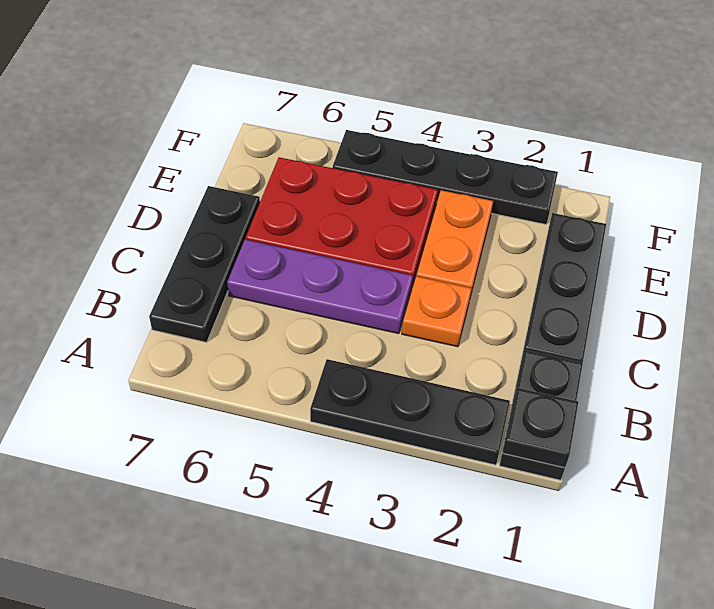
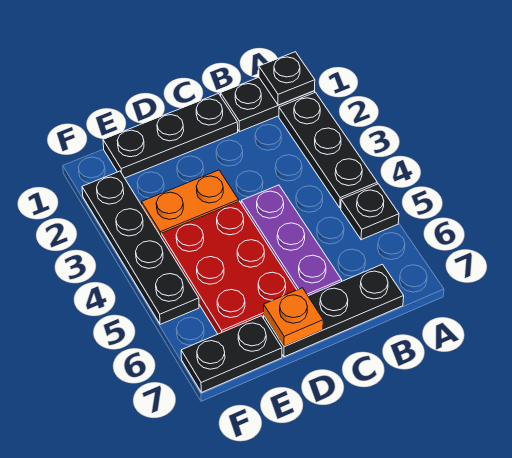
none -> black plate A5 level 1
orange plate C3 level 1 -> orange plate D7 level 2
none -> black plate E7:F7 level 1

